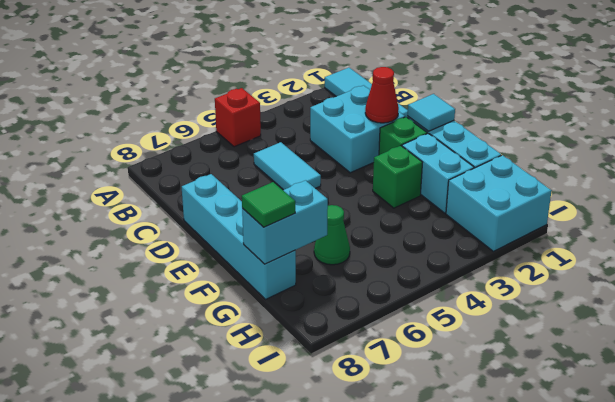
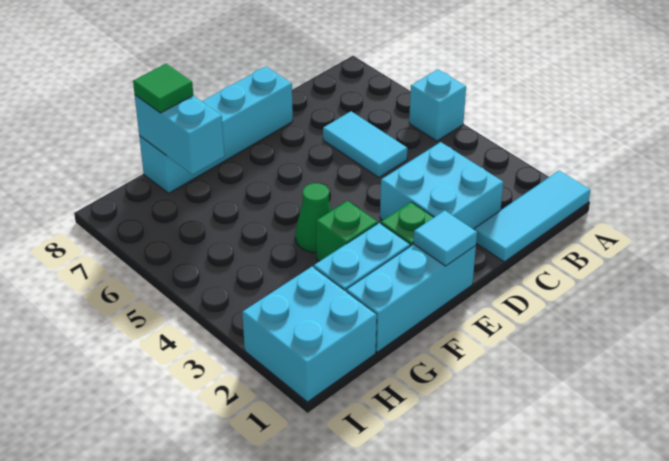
red brick A5 level 1 -> cyan brick A5 level 1
cyan tile C5:D5 level 1 -> cyan tile C5:C6 level 1
red cone D2 level 2 -> none
green cone G6 level 1 -> green cone F4 level 1

